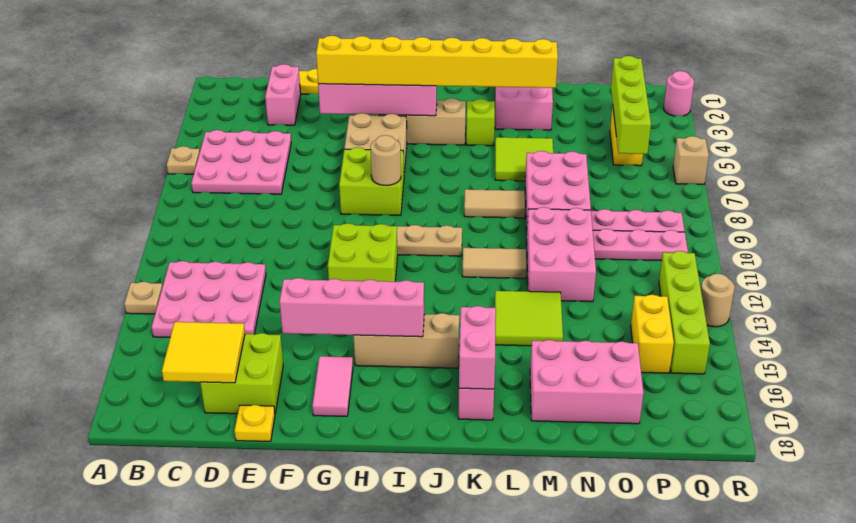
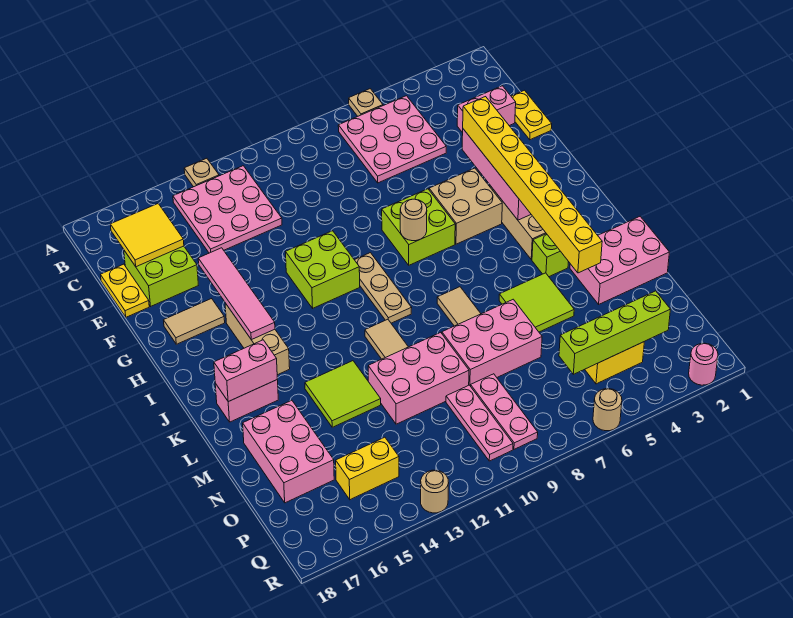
yellow plate E18 level 1 -> yellow plate D18:E18 level 1
pink brick F15:I15 level 2 -> pink tile F15:I15 level 2
pink tile G16:G17 level 1 -> tan tile G16:G17 level 1
lime brick Q12:Q15 level 1 -> none
tan brick R6 level 1 -> tan round brick R6 level 1

